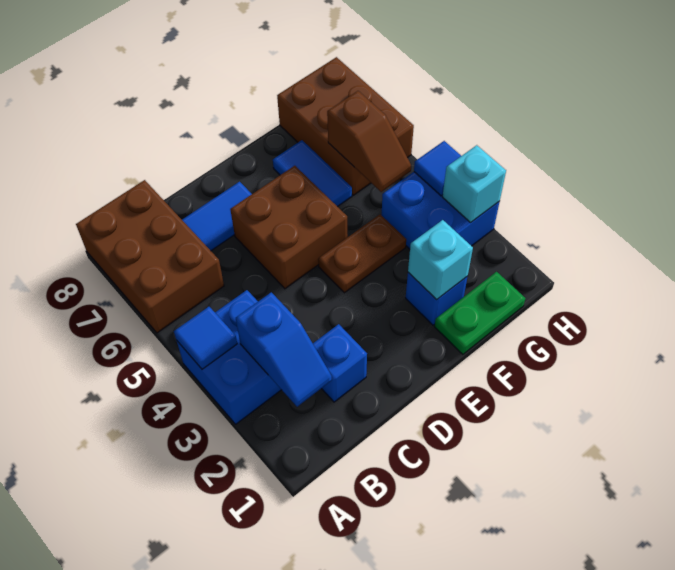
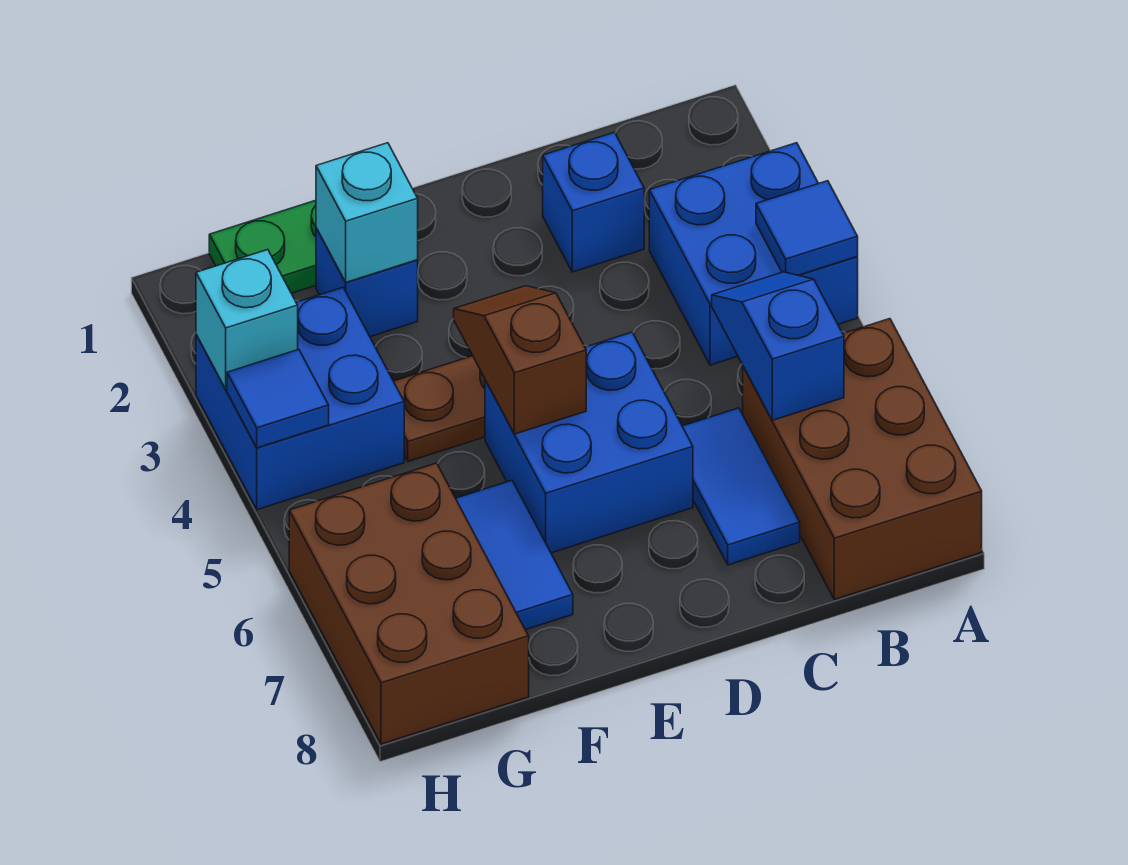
blue slope B2:B3 level 2 top 3 -> blue slope B5:B6 level 2 top 6
blue tile C7:D7 level 1 -> blue tile C6:C7 level 1
brown brick D5:E6 level 1 -> blue brick D5:E6 level 1
brown slope G5:G6 level 2 top 6 -> brown slope E4:E5 level 2 top 5

